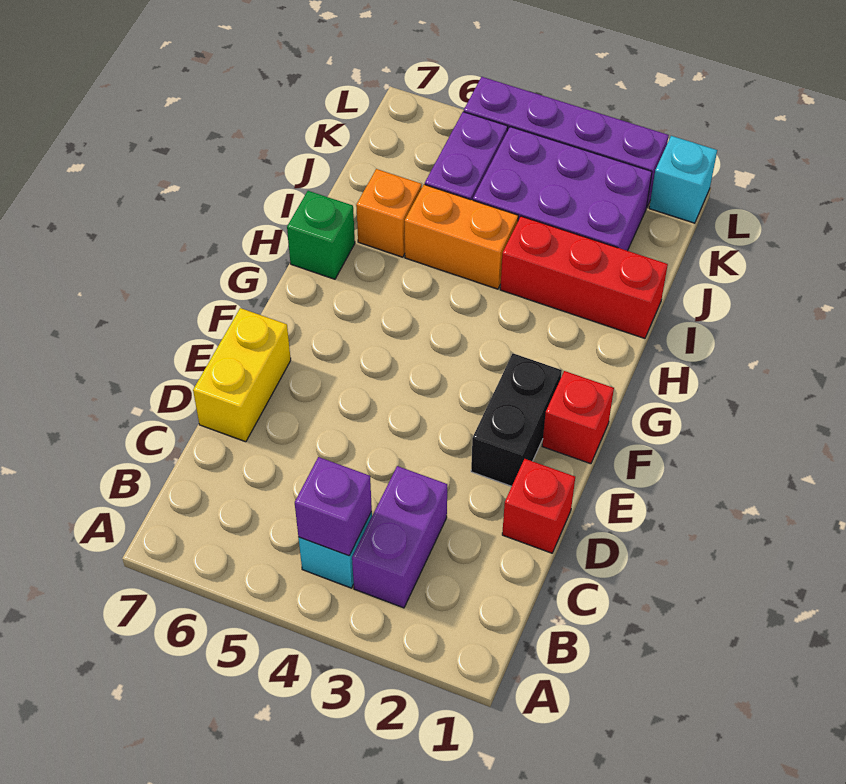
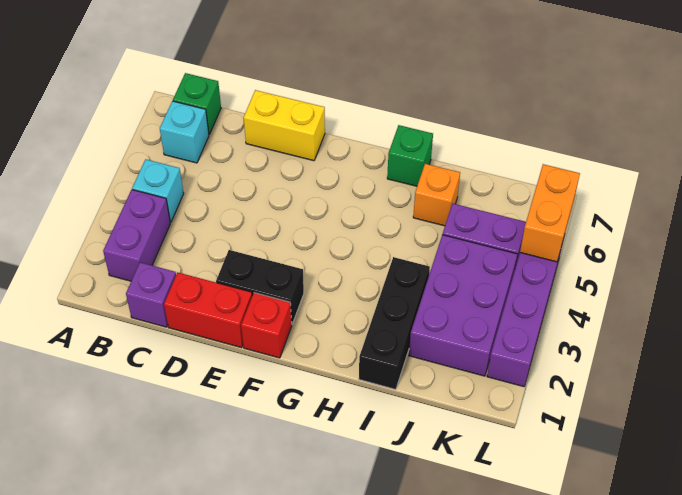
purple brick B3:C3 level 1 -> purple brick B2:B3 level 1
purple brick B4 level 2 -> purple brick C1 level 1
none -> green brick B7 level 1
red brick D1 level 1 -> red brick D1:E1 level 1
red brick I1:I3 level 1 -> black brick I1:I3 level 1
orange brick I4:I5 level 1 -> orange brick L5:L6 level 2
cyan brick L1 level 1 -> cyan brick B6 level 1

